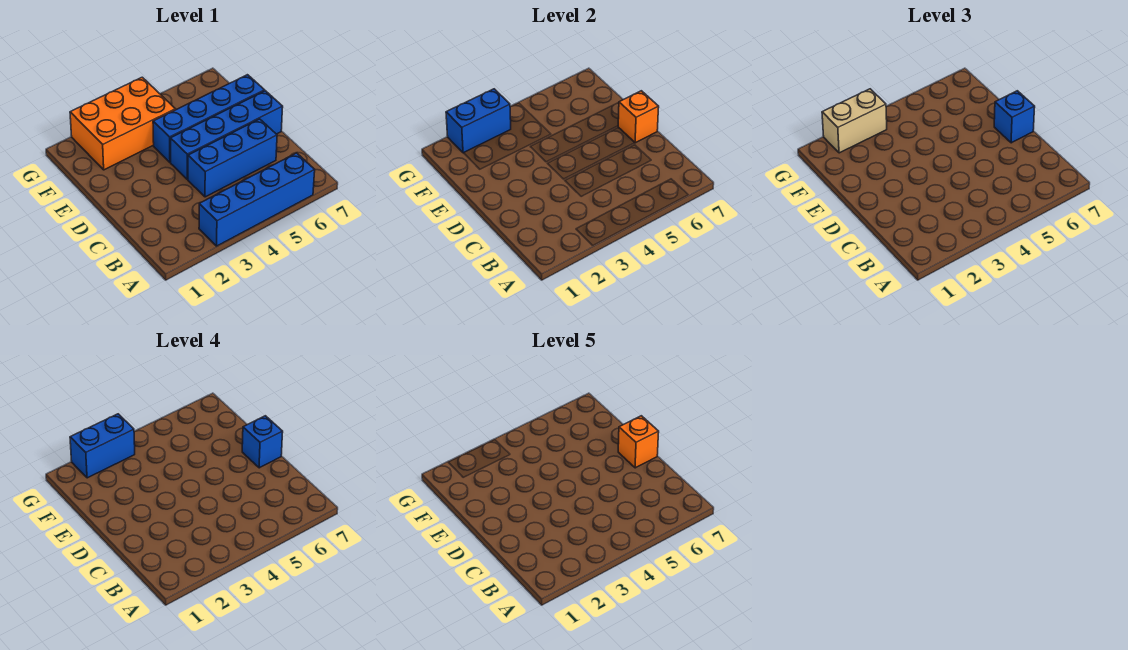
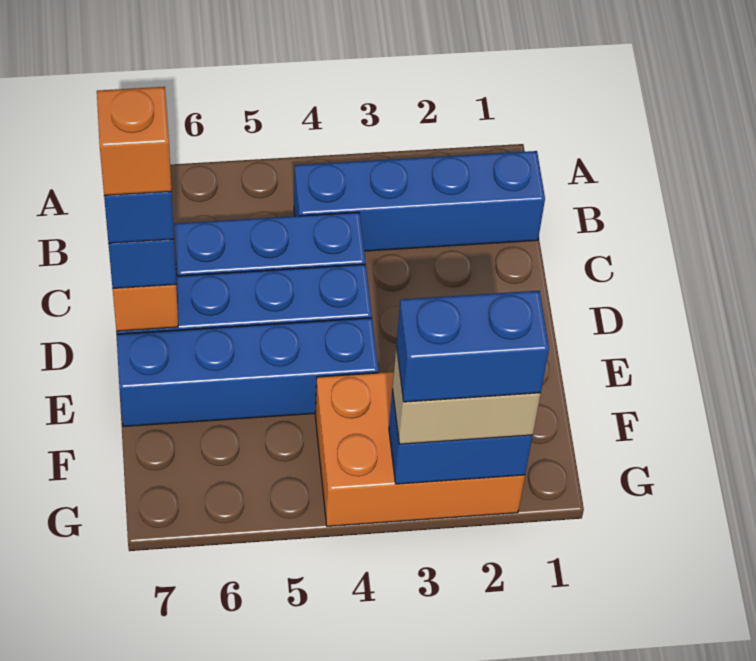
blue brick A3:A6 level 1 -> blue brick B1:B4 level 1

